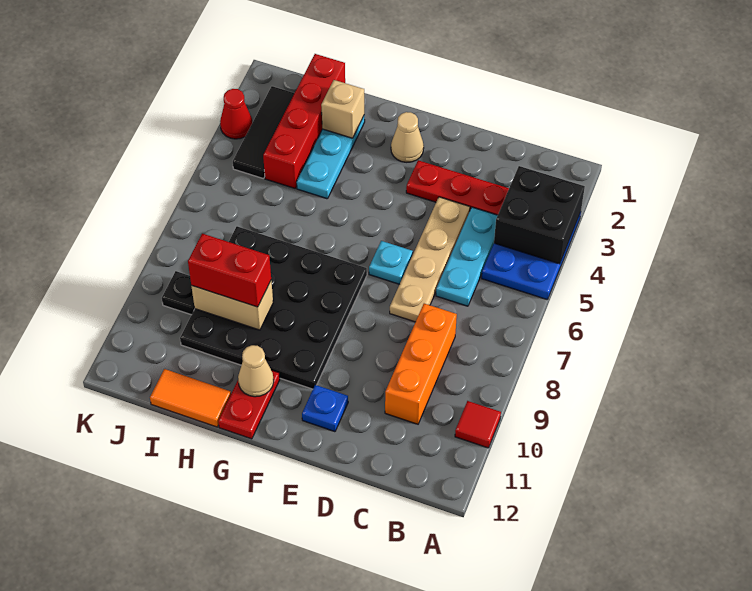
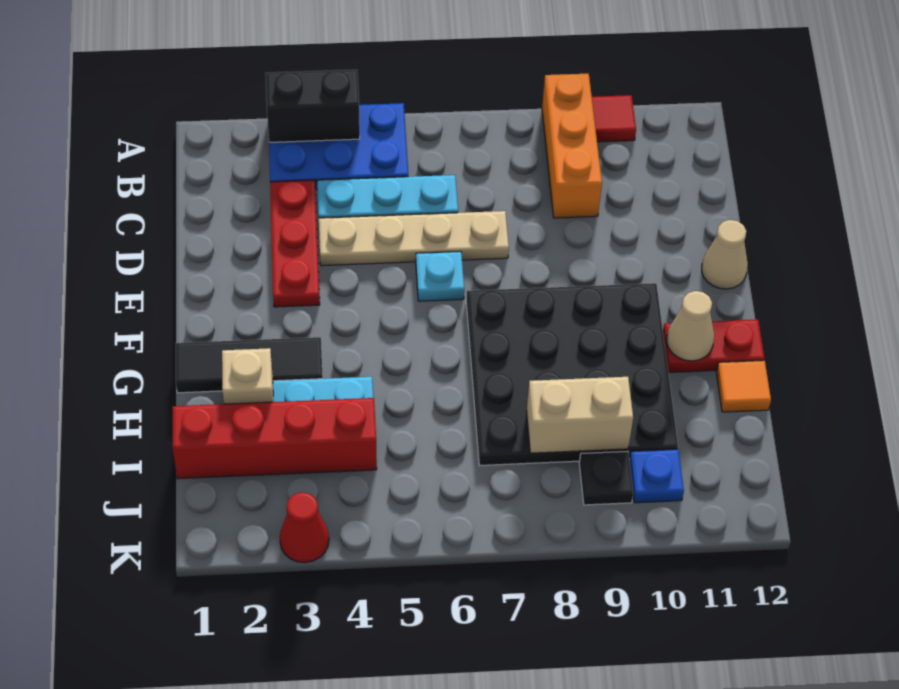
black brick A3:B4 level 2 -> black brick A3:A4 level 2
orange brick C8:C10 level 1 -> orange brick A9:C9 level 1
blue plate E11 level 1 -> blue plate J10 level 1
tan cone F2 level 1 -> tan cone E12 level 1
tan brick H9:I9 level 2 -> tan brick I8:I9 level 2
red brick H9:I9 level 3 -> none
orange tile H12:I12 level 1 -> orange tile H12 level 1
black tile J2:J4 level 1 -> black tile G1:G3 level 1

